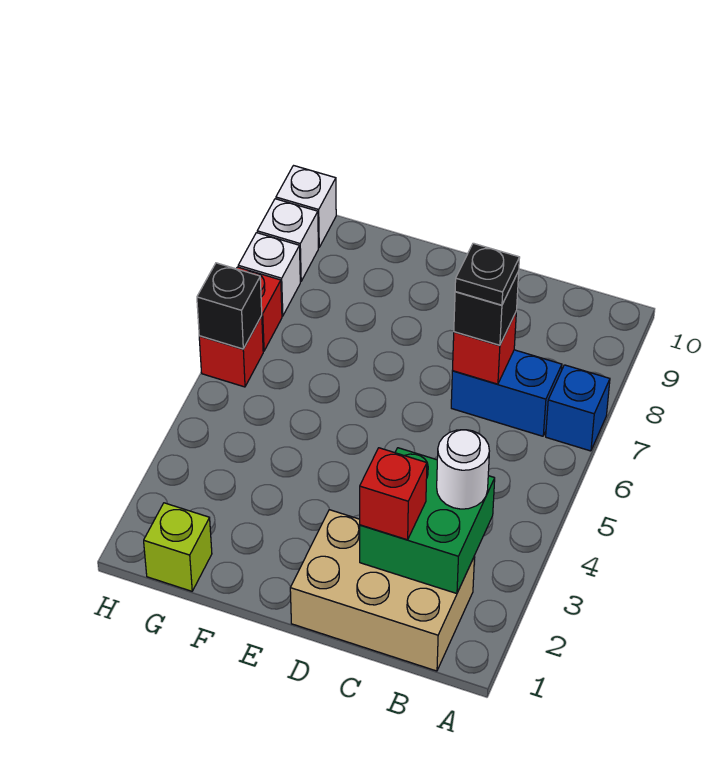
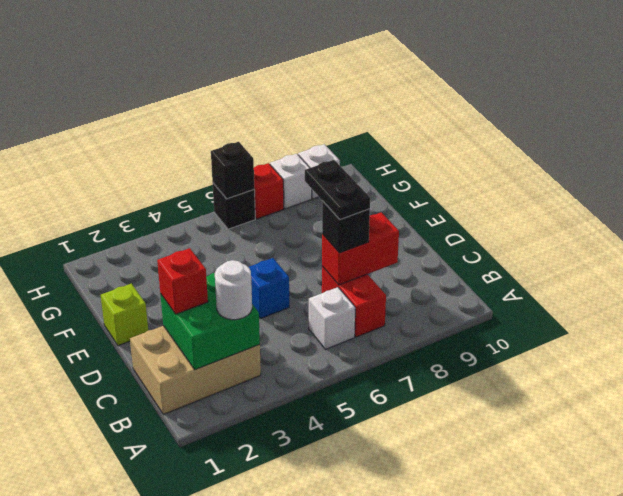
blue brick A7 level 1 -> blue brick D5 level 1
tan brick B1:D2 level 1 -> tan brick B1:C3 level 1
blue brick B7:C7 level 1 -> red brick B7:C7 level 1
red brick C7 level 2 -> red brick C7:C8 level 2
black plate C7 level 4 -> black plate C7:D7 level 4
lime brick G1 level 1 -> lime brick E1 level 1
red brick H6 level 1 -> black brick H6 level 1
white brick H10 level 1 -> white brick B6 level 1

